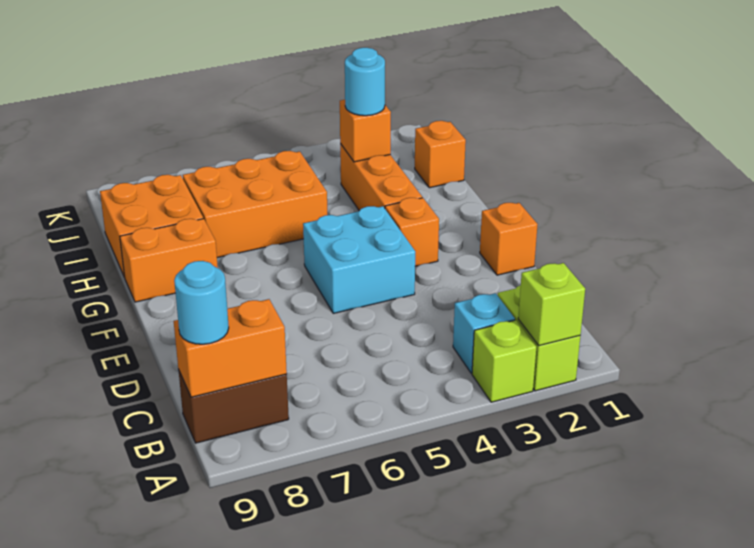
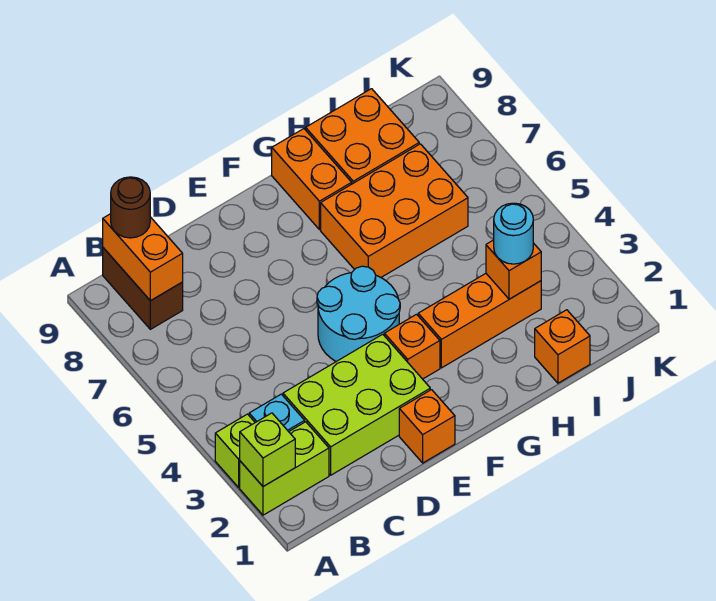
cyan round brick B9 level 3 -> brown round brick B9 level 3
none -> lime brick C2:E3 level 1
cyan brick E4:F5 level 1 -> cyan round brick E4:F5 level 1
orange brick H5:I7 level 1 -> orange brick G6:I7 level 1

